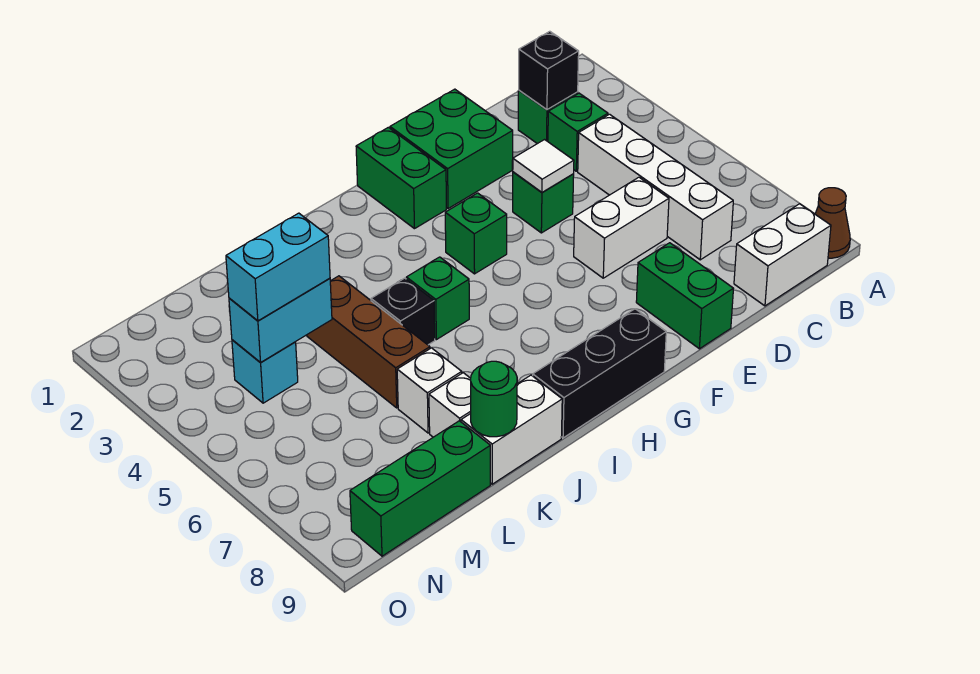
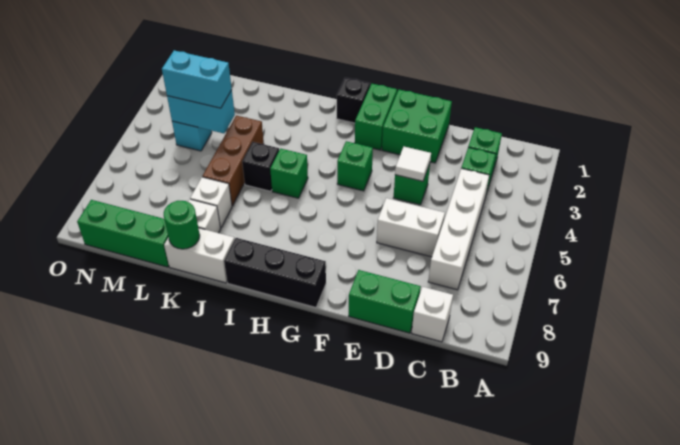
brown cone A9 level 1 -> none
white brick B9:C9 level 1 -> white brick C9 level 1
black brick C2 level 2 -> black brick H1 level 1
green brick E8:E9 level 1 -> green brick D9:E9 level 1

